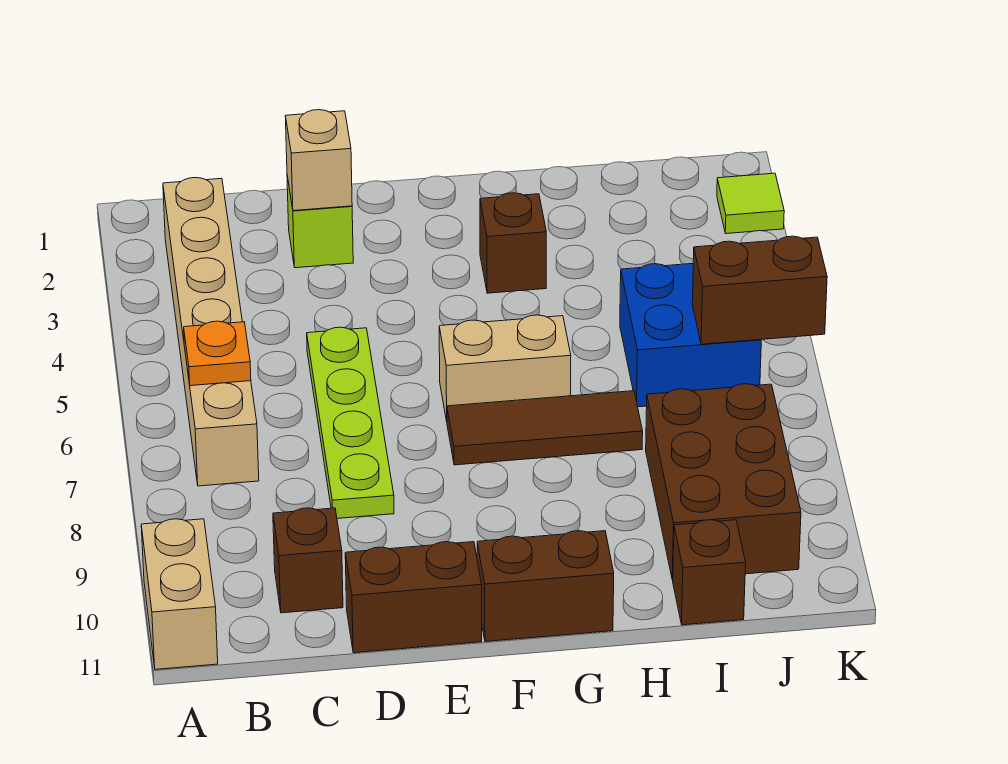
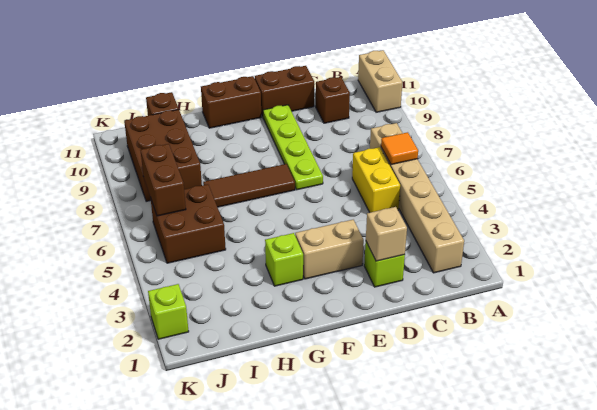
orange plate B6 level 2 -> orange tile B6 level 2
none -> yellow brick C5:C6 level 1
lime plate D5:D8 level 1 -> lime plate E7:E10 level 1
tan brick F6:G6 level 1 -> tan brick E3:F3 level 1
brown brick G3 level 1 -> lime brick G3 level 1
blue brick I5:J6 level 1 -> brown brick I5:J6 level 1
brown brick J6:K6 level 2 -> brown brick J6:J7 level 2
lime tile K2 level 1 -> lime brick K2 level 1

